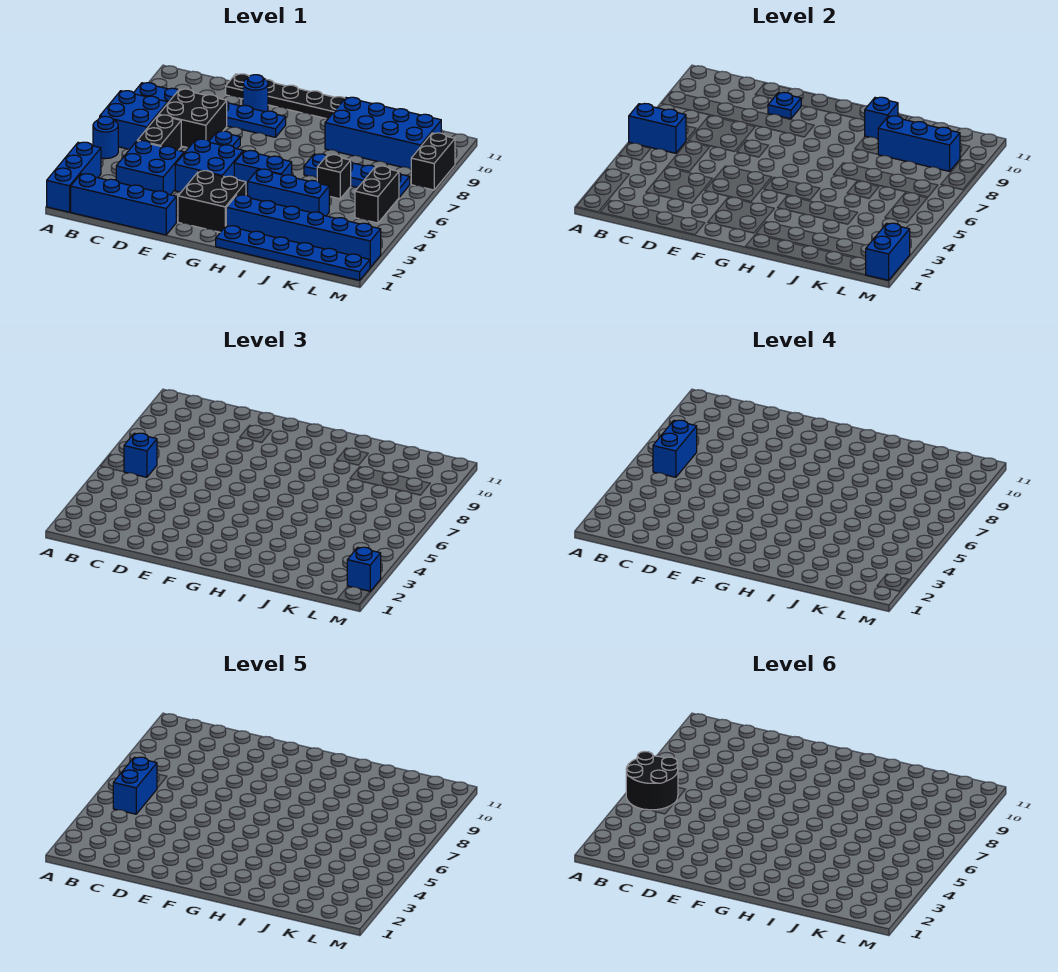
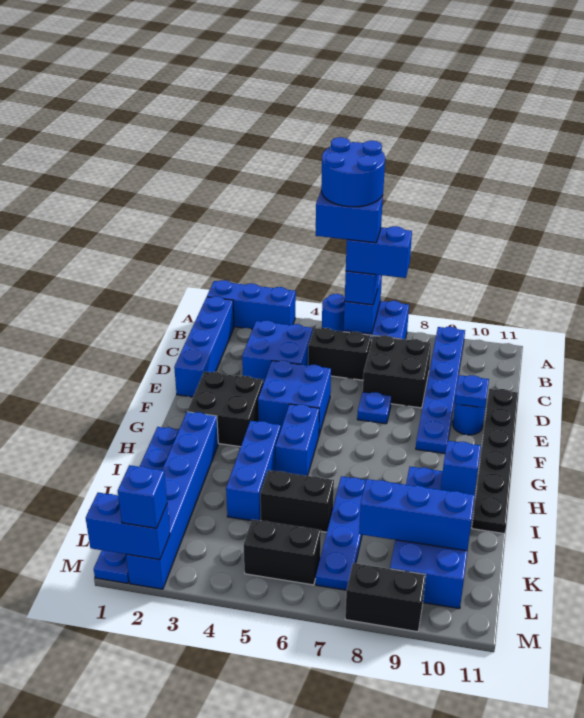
black round brick A5:B6 level 6 -> blue round brick A5:B6 level 6
black brick J6 level 1 -> black brick J5:J6 level 1
blue brick J9:L9 level 2 -> blue brick K8:K10 level 2

